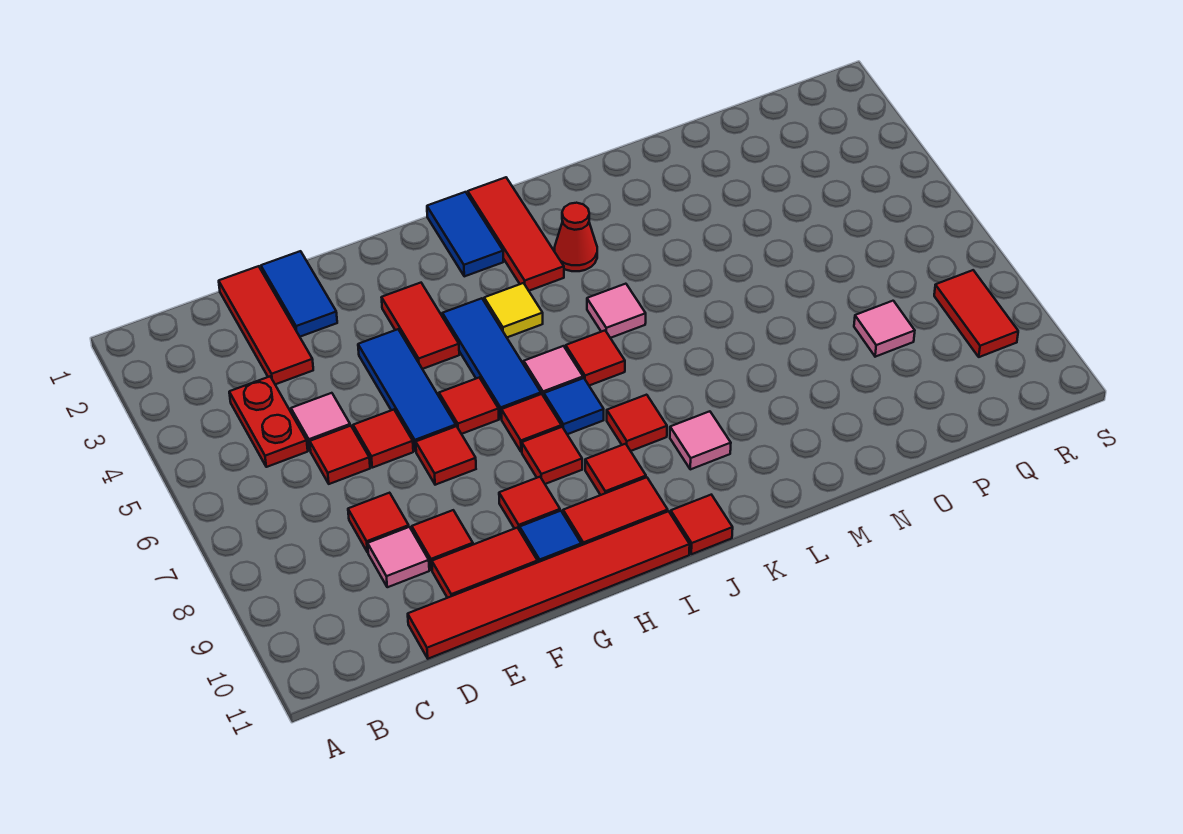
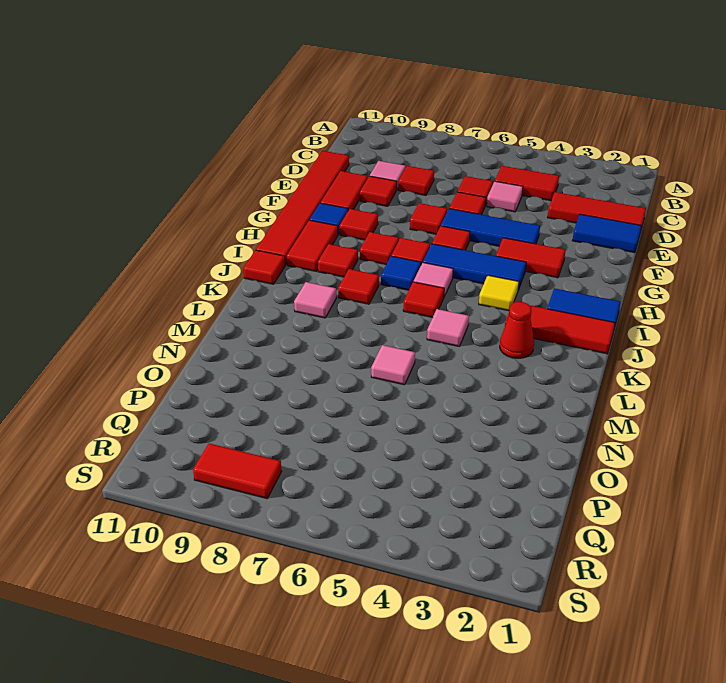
red plate C4:C5 level 1 -> red tile C4:C5 level 1
pink tile P8 level 1 -> pink tile M6 level 1

